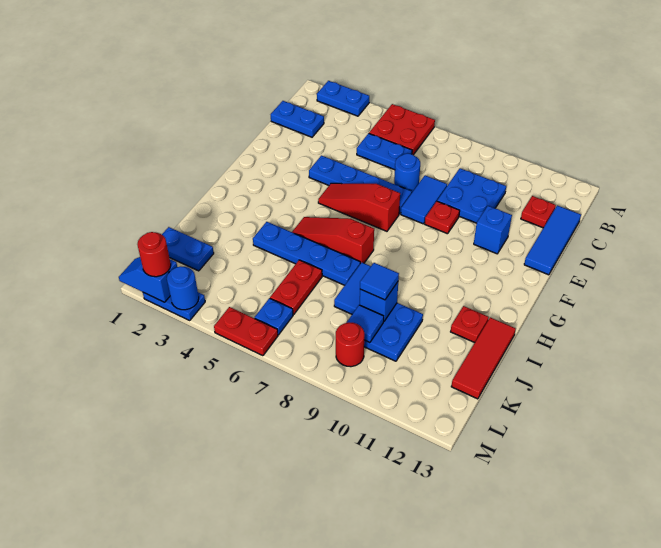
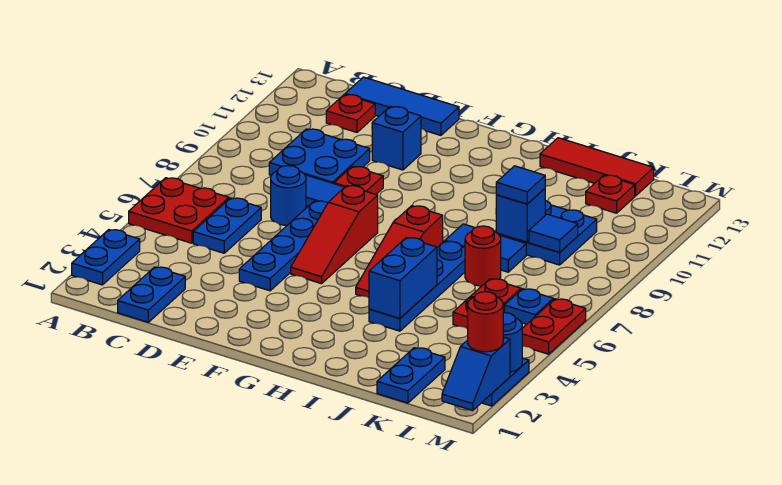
none -> blue brick I4:I5 level 2
red plate I12 level 1 -> red plate K12 level 1
red plate J6:K6 level 1 -> red plate K5:K6 level 1
red round brick L9 level 1 -> red round brick J7 level 1

